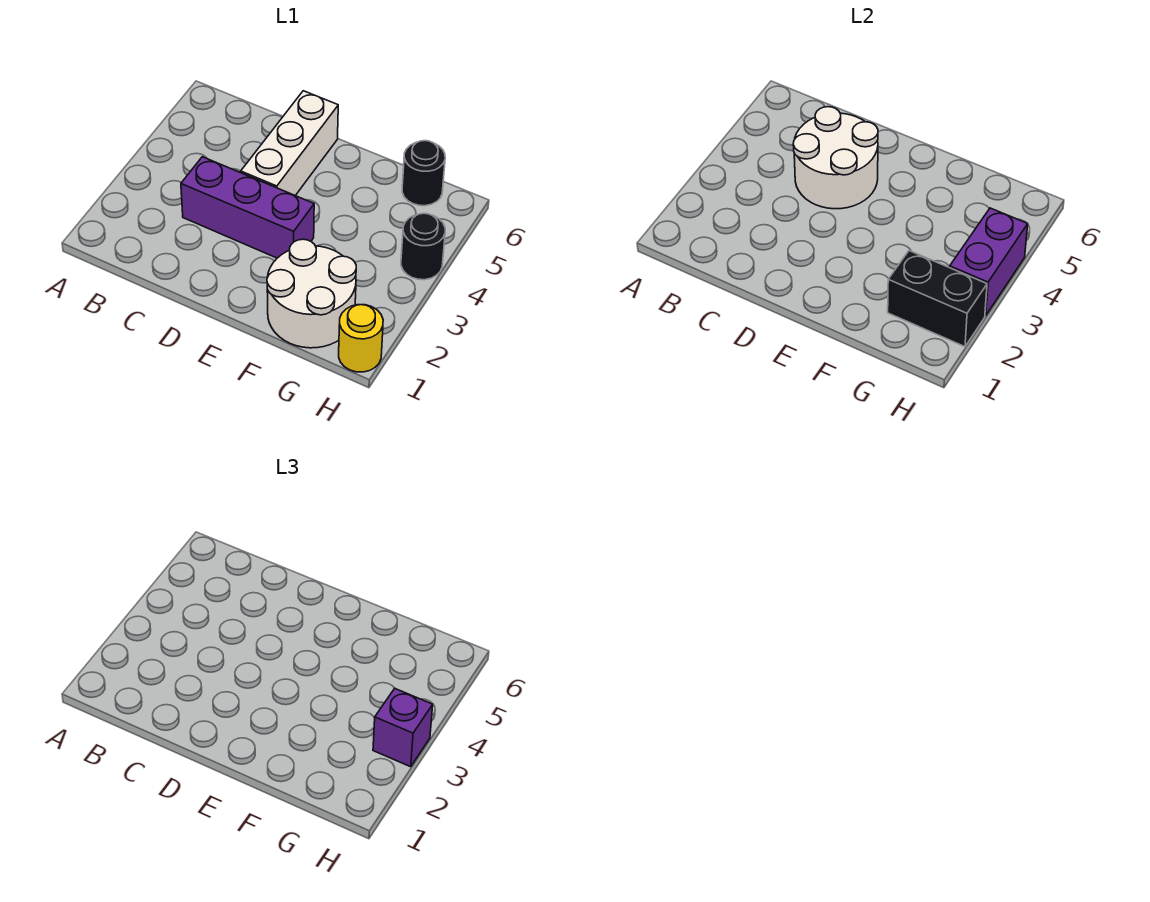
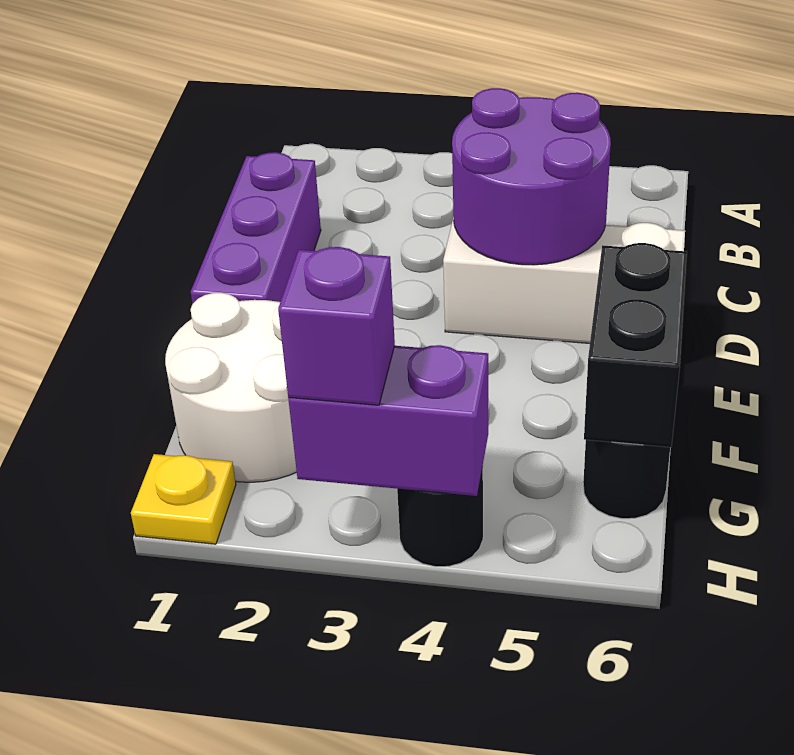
purple brick C3:E3 level 1 -> purple brick C1:E1 level 1
white round brick C4:D5 level 2 -> purple round brick C4:D5 level 2
black brick G2:H2 level 2 -> black brick F6:G6 level 2
yellow round brick H1 level 1 -> yellow plate H1 level 1

